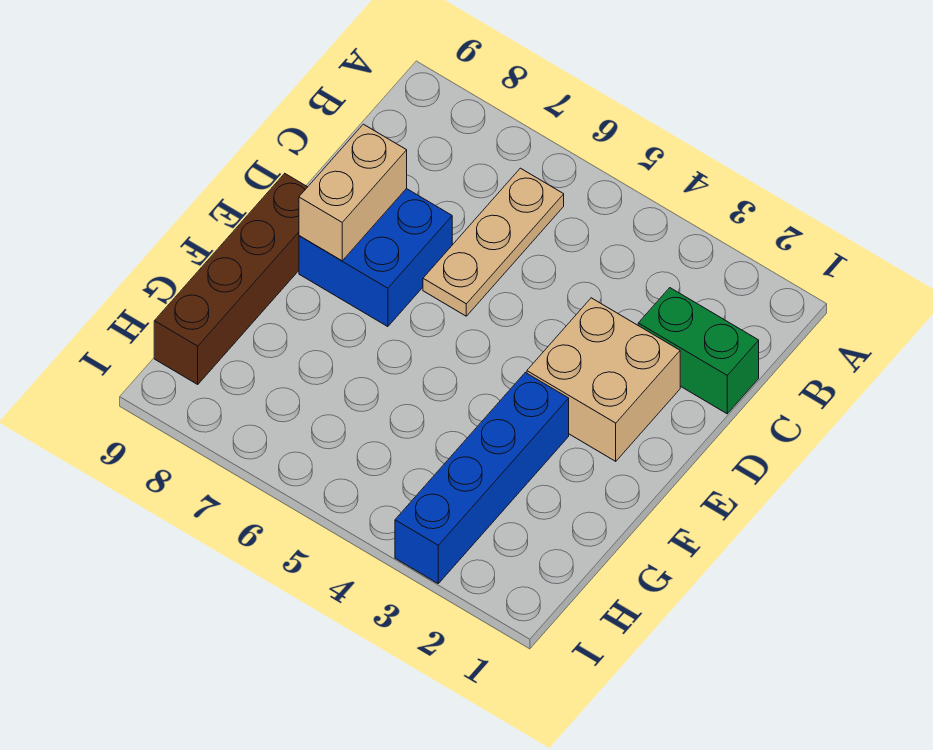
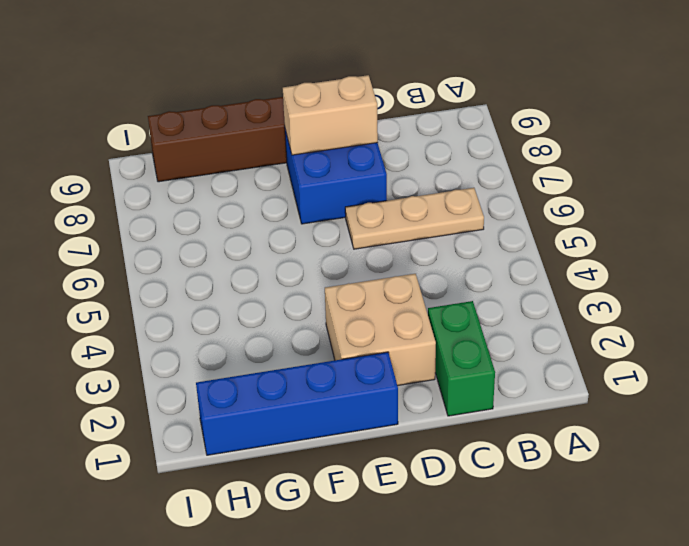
blue brick F3:I3 level 1 -> blue brick E1:H1 level 1

